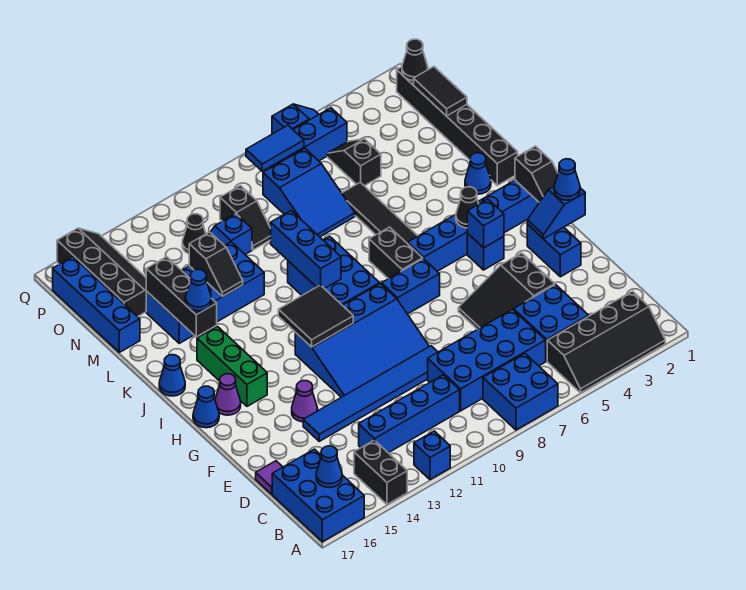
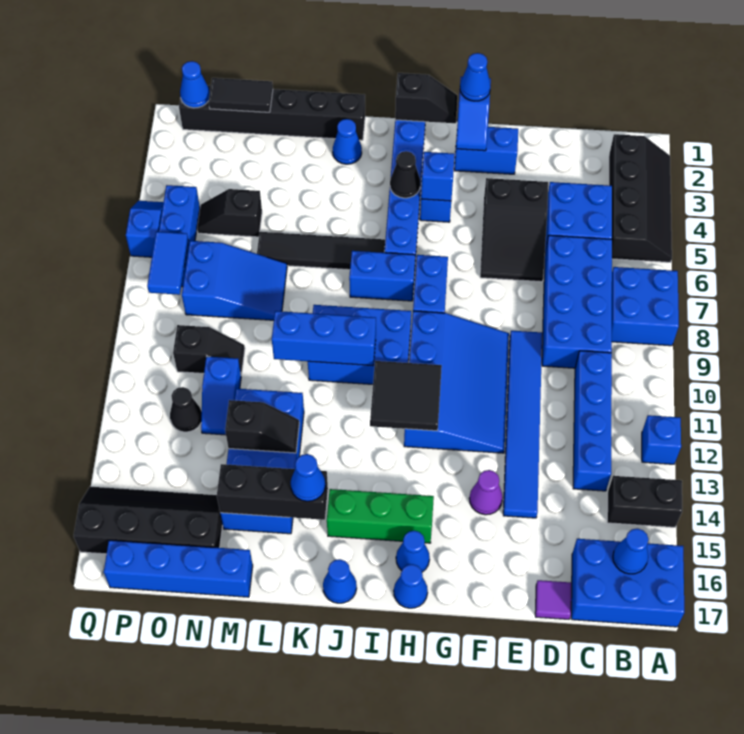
purple cone H16 level 1 -> blue cone H16 level 1
black brick I7:J7 level 1 -> blue brick I7:J7 level 1
black cone P1 level 2 -> blue cone P1 level 2

